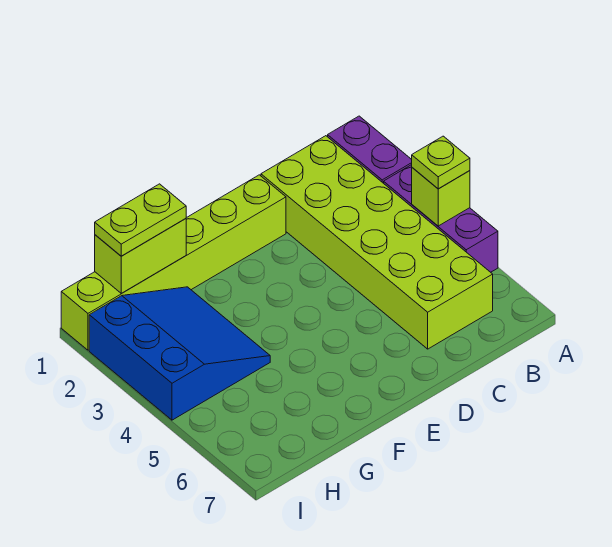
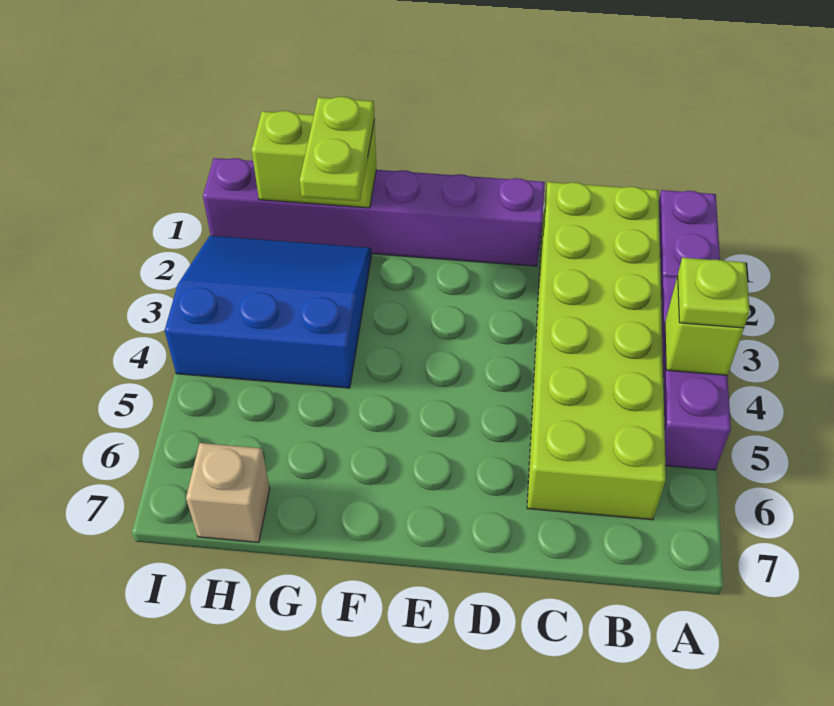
lime brick D1:I1 level 1 -> purple brick D1:I1 level 1
lime plate G1:H1 level 3 -> lime plate G1:G2 level 3
blue slope G2:I4 level 1 top I -> blue slope G2:I4 level 1 top 4
none -> tan brick H7 level 1

